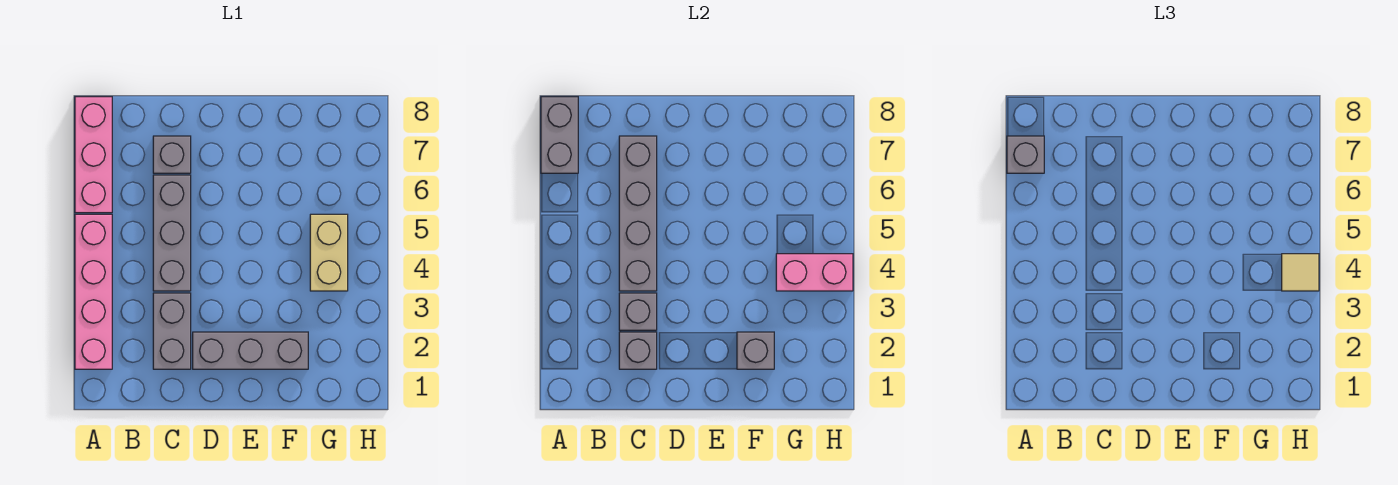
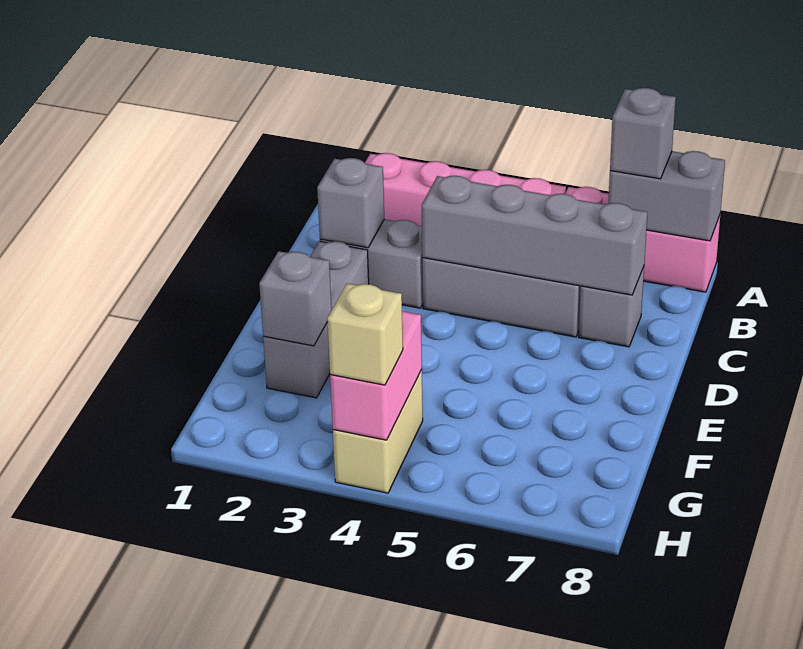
grey brick C3 level 2 -> none
tan brick G4:G5 level 1 -> tan brick G4:H4 level 1
tan tile H4 level 3 -> tan brick H4 level 3

